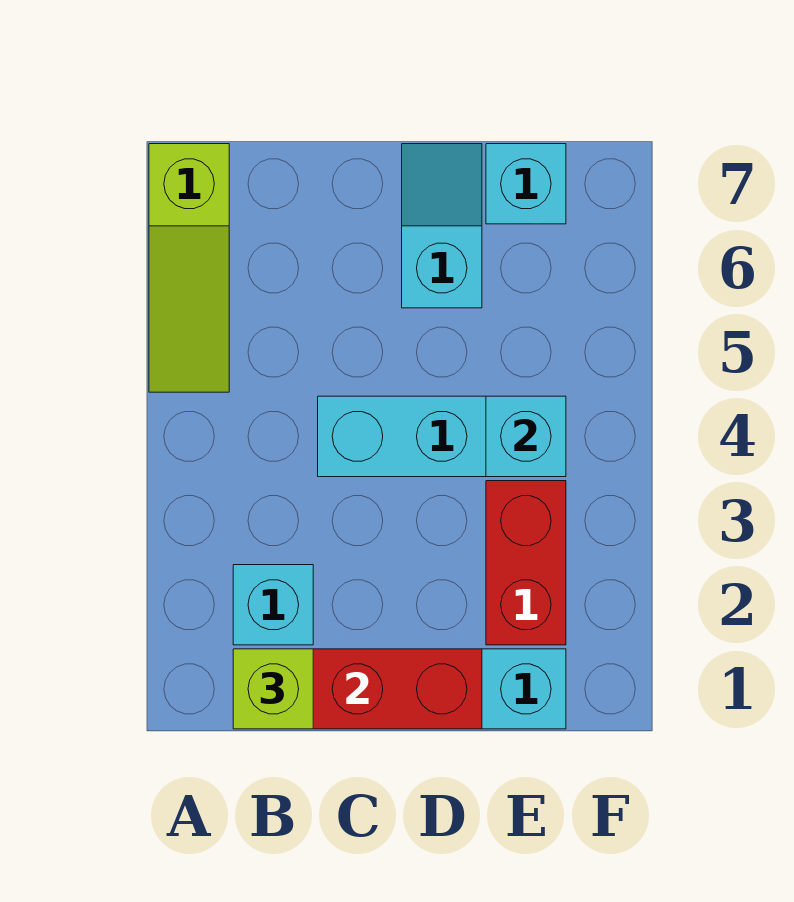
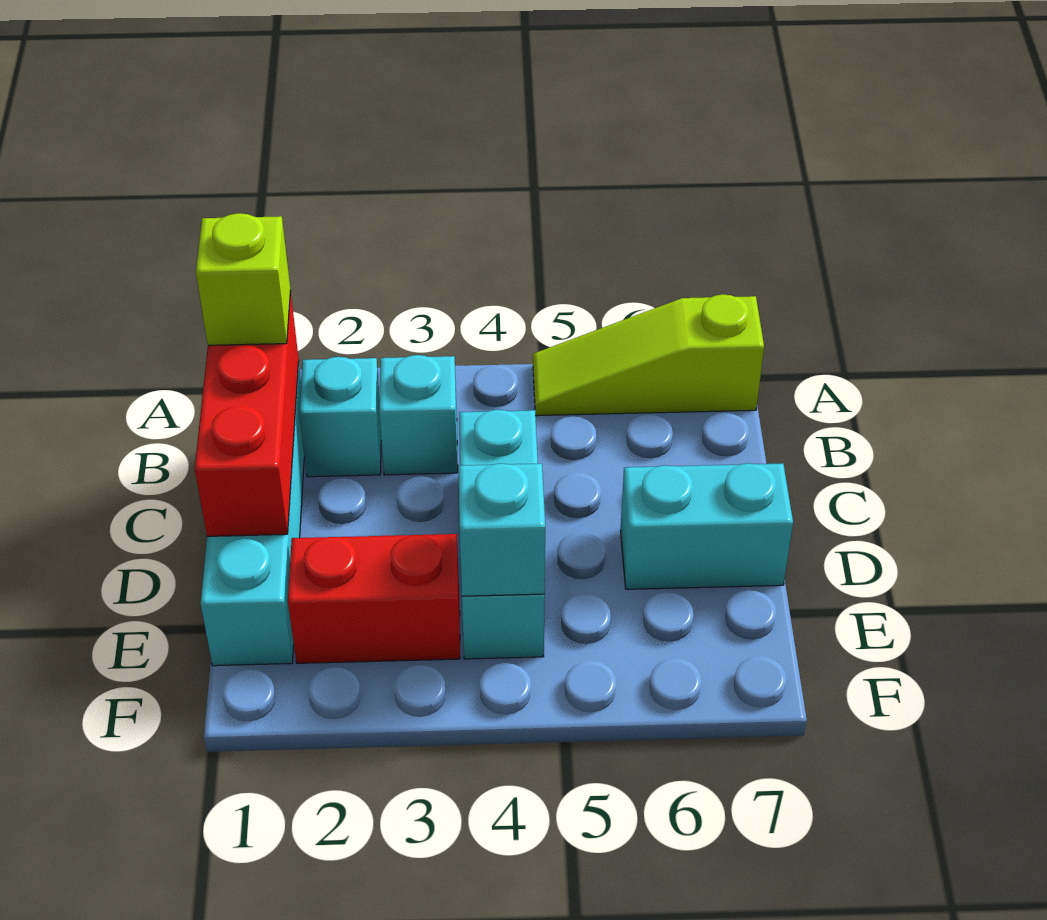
cyan slope D6:D7 level 1 top 6 -> cyan brick D6:D7 level 1
cyan brick E7 level 1 -> cyan brick B3 level 1

